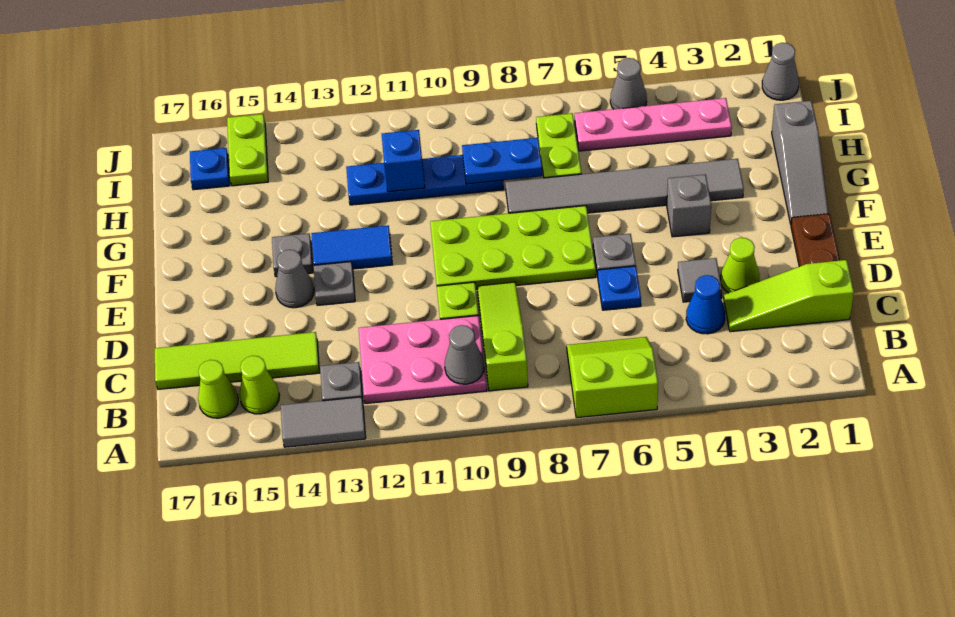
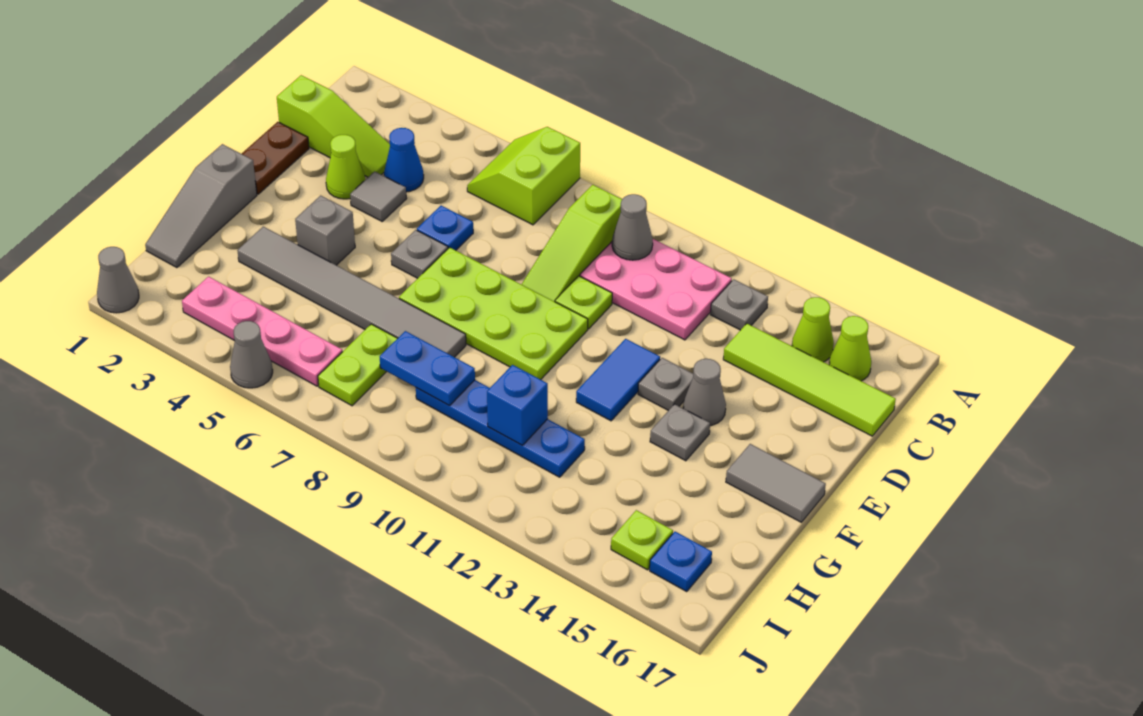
lime slope A6:B7 level 1 top A -> lime slope A6:B7 level 1 top 7
grey tile A13:A14 level 1 -> grey tile F16:F17 level 1
grey slope F1:H1 level 1 top H -> grey slope F1:H1 level 1 top F
blue tile F12:F13 level 1 -> blue tile E12:F12 level 1
lime plate I15:J15 level 1 -> lime plate I15 level 1

